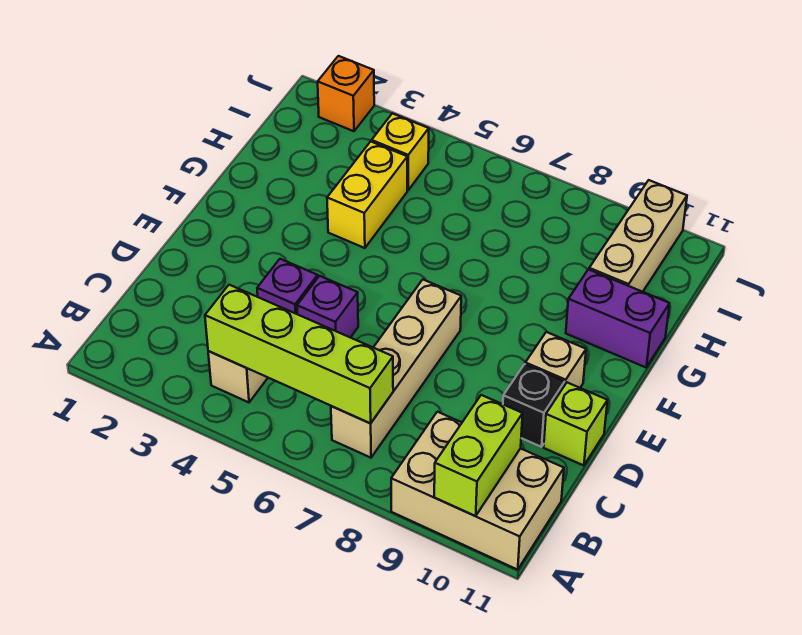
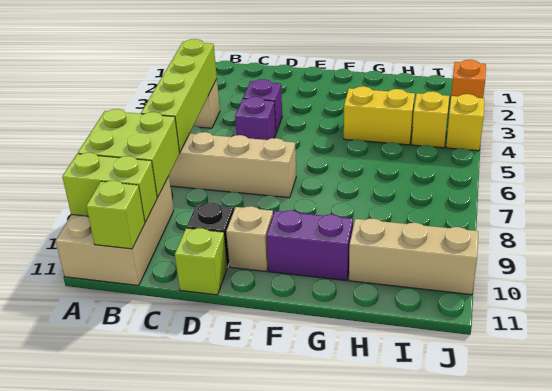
none -> lime brick A8:B9 level 2
none -> lime brick B11 level 2
purple brick G10:G11 level 1 -> purple brick F10:G10 level 1
none -> yellow brick J4 level 1

